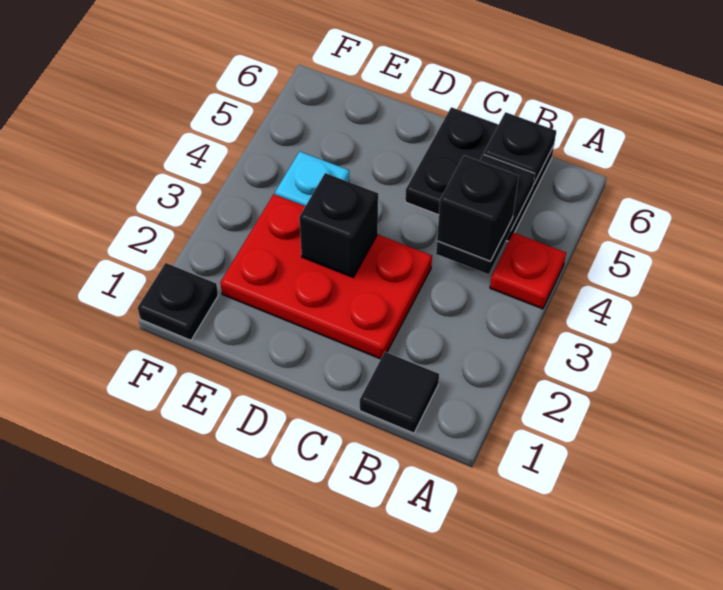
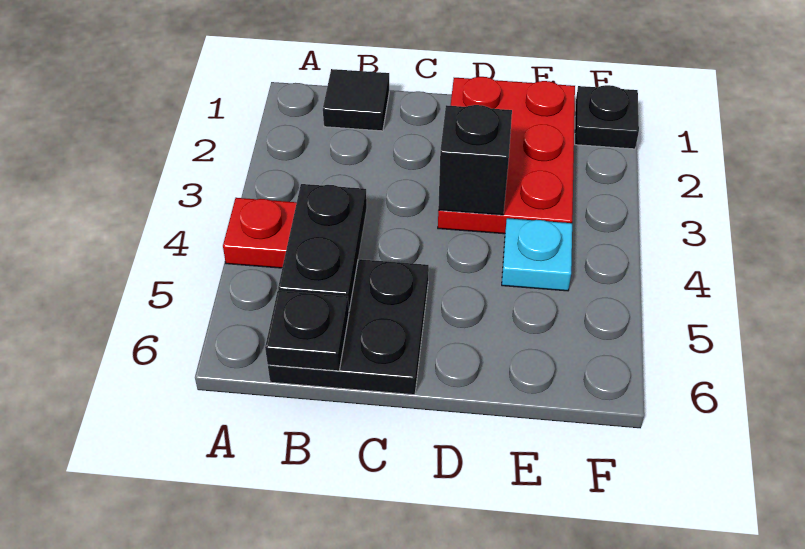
black brick B4 level 3 -> none
red plate C2:E3 level 1 -> red plate D1:E3 level 1

